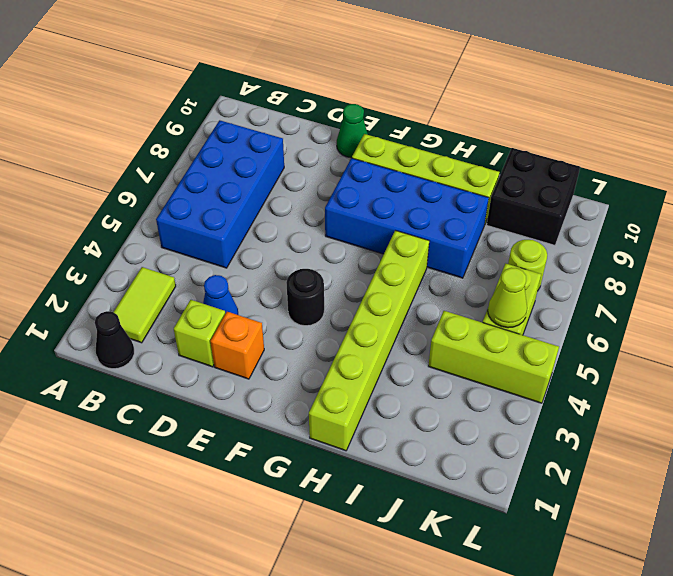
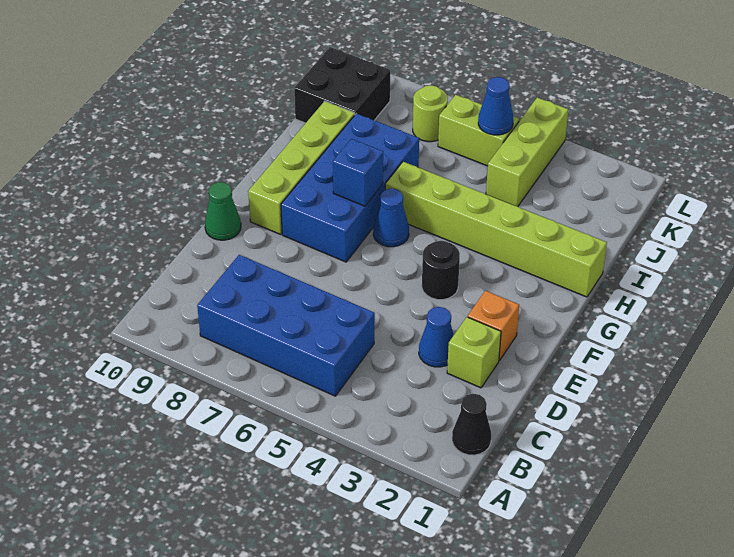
lime tile B2:B3 level 1 -> none
none -> blue cone G6 level 1
none -> blue brick G7 level 2
lime cone K5 level 2 -> blue cone K5 level 2

